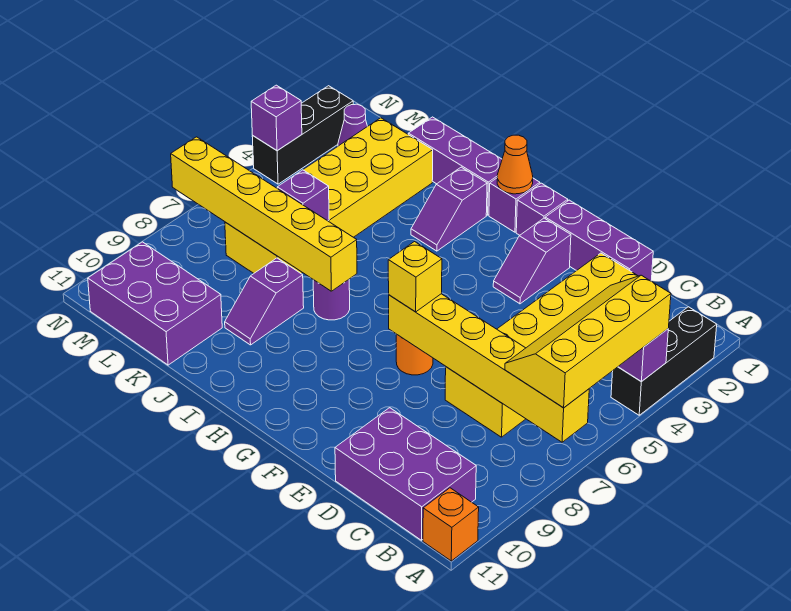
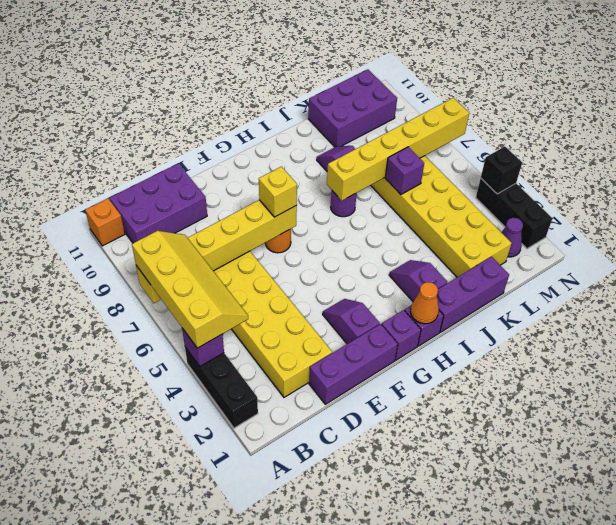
purple brick N4 level 2 -> black brick N4 level 2

